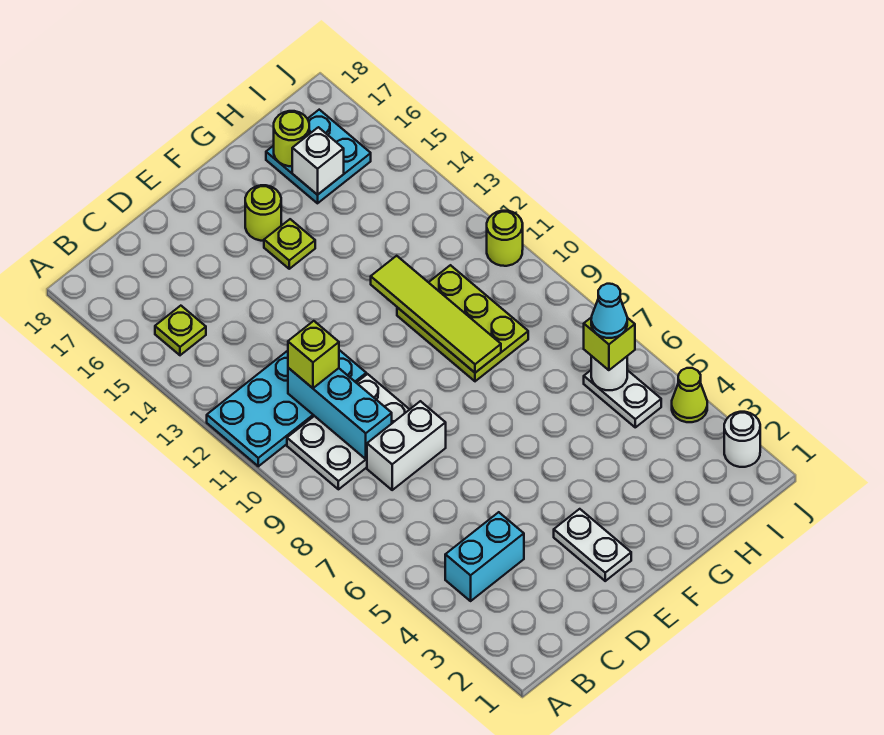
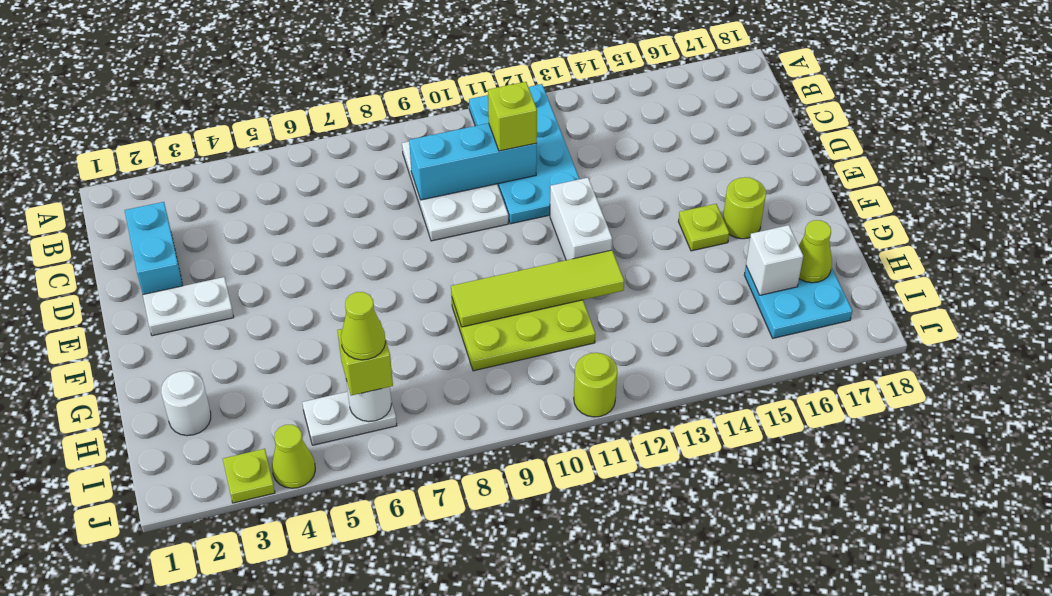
cyan brick B4:C4 level 1 -> cyan brick C2:D2 level 1
lime plate B15 level 1 -> lime plate J3 level 1
white brick C8:D8 level 1 -> white brick E12:F12 level 1
lime round brick H17 level 2 -> lime cone H17 level 2
cyan cone I6 level 4 -> lime cone I6 level 4
white round brick J2 level 1 -> white round brick H2 level 1

